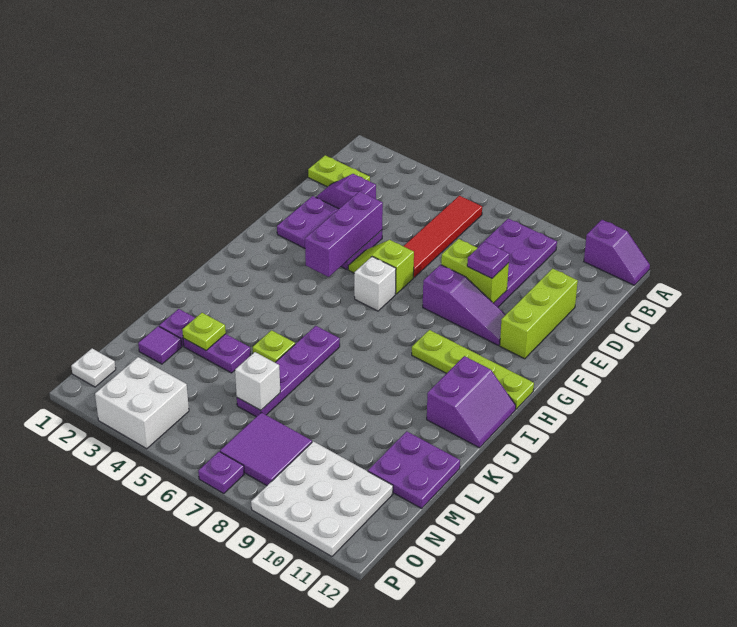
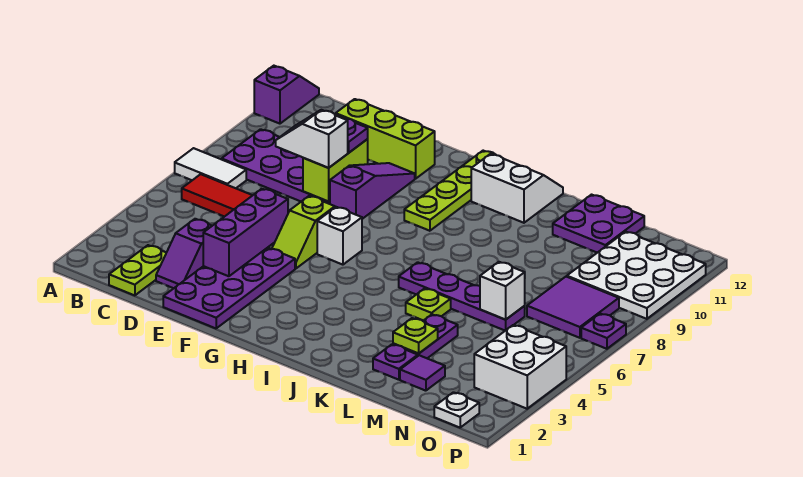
none -> white tile A7:B7 level 1
none -> white slope D8:E8 level 3 top E
purple plate E2:F4 level 1 -> purple plate E1:F4 level 1
purple brick E4:G4 level 2 -> purple brick E3:E5 level 2
purple slope I11:J12 level 1 top 11 -> white slope I11:J12 level 1 top 11

